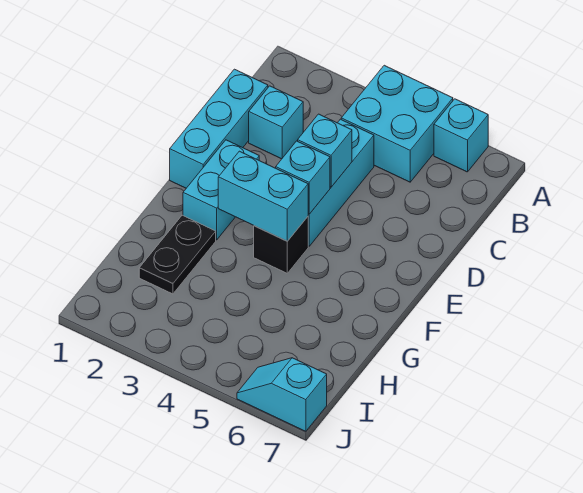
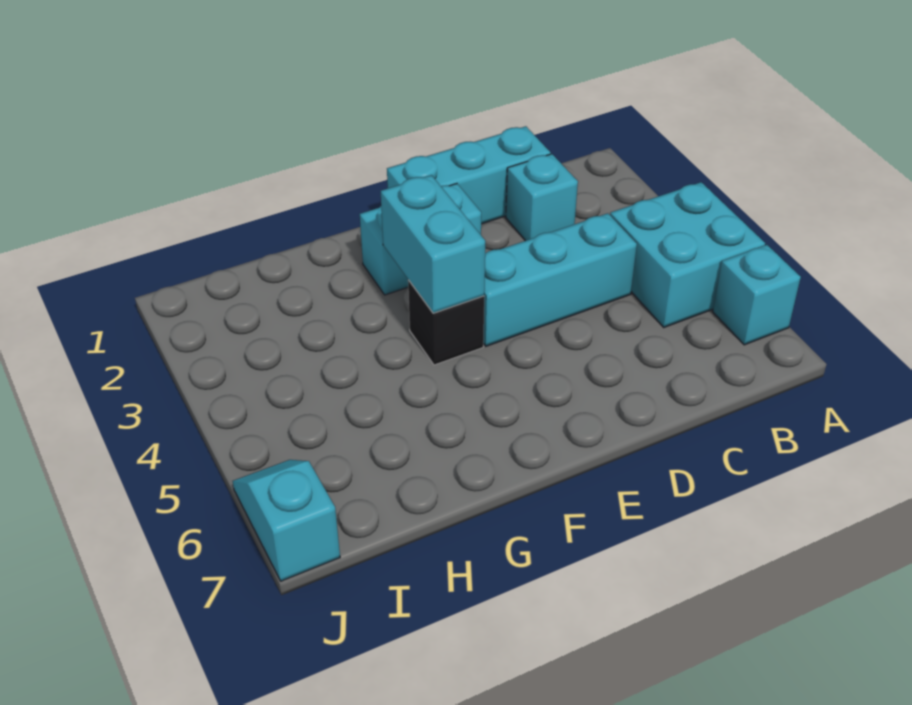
cyan brick D4 level 2 -> none
cyan brick E4 level 2 -> none
black plate G2:H2 level 1 -> none

